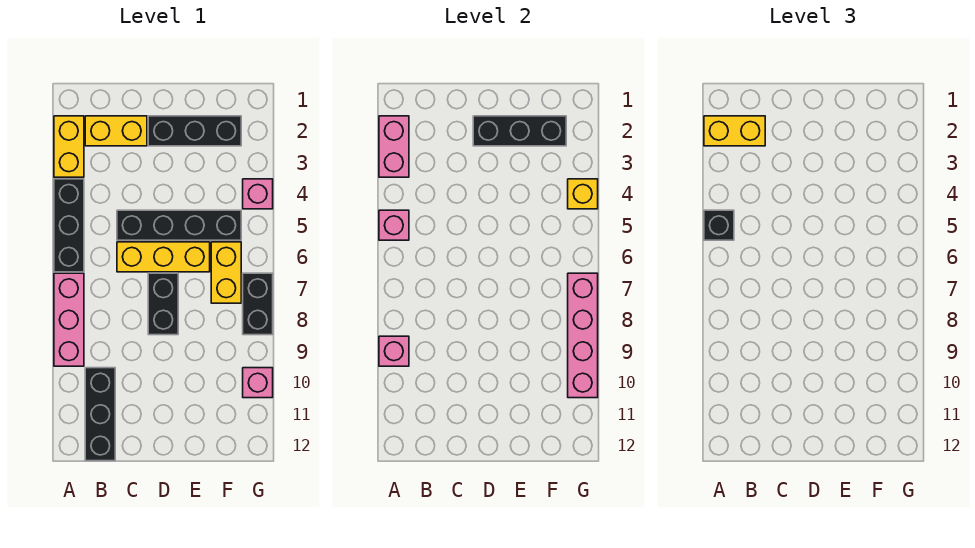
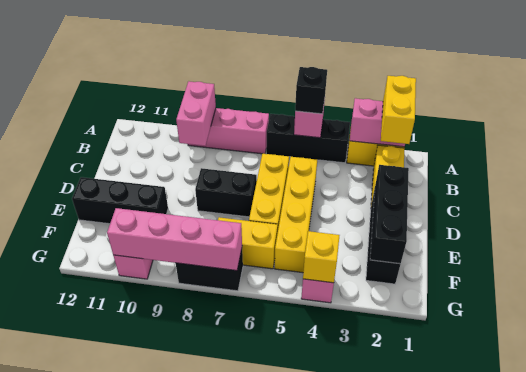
pink brick A9 level 2 -> pink brick A9:B9 level 2
black brick B10:B12 level 1 -> black brick E10:E12 level 1
black brick C5:F5 level 1 -> yellow brick C5:F5 level 1

